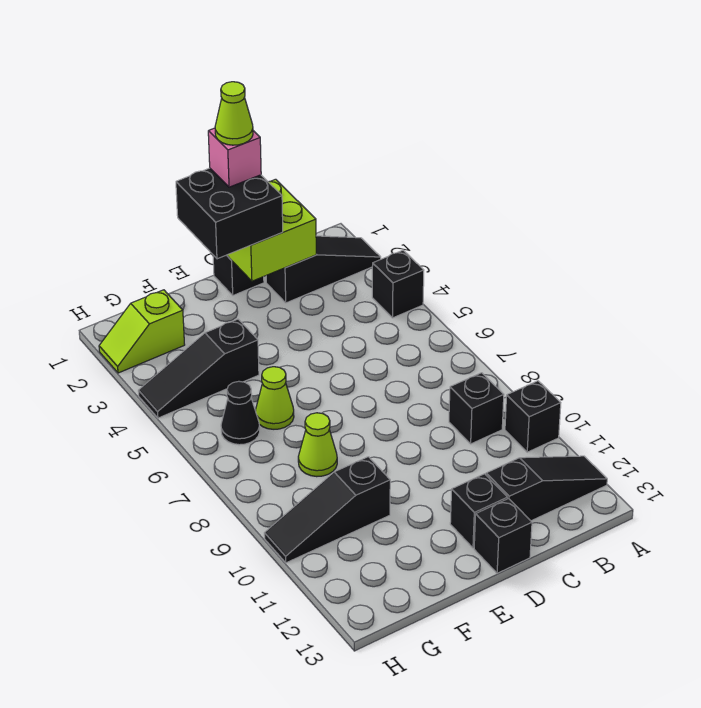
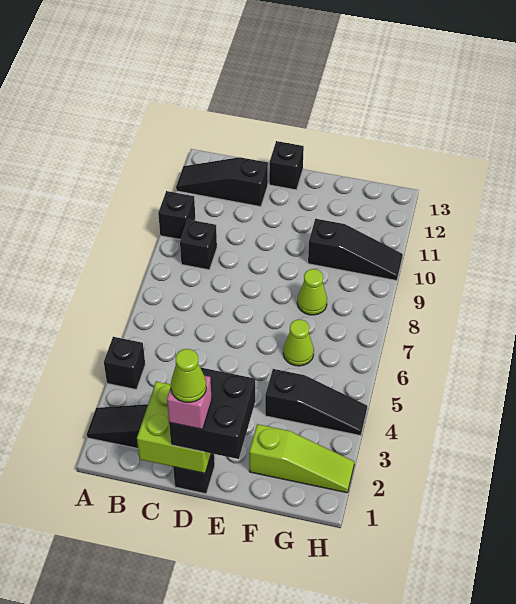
black brick D12 level 1 -> none
lime slope G2:H2 level 1 top G -> lime slope F2:H2 level 1 top F
black cone G6 level 1 -> none

